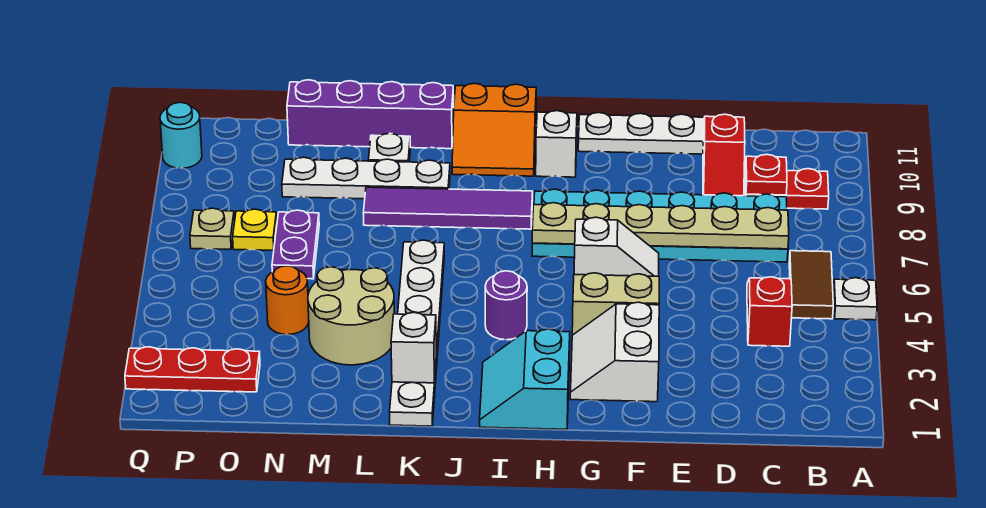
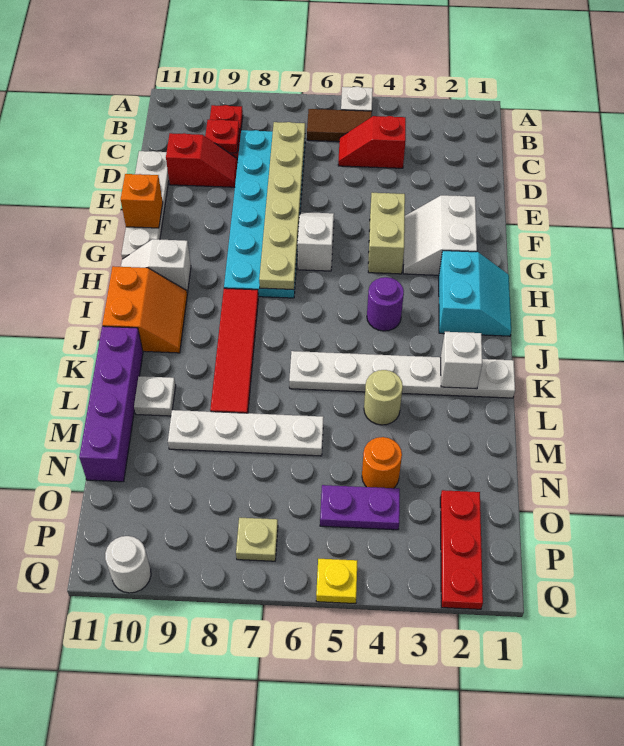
white slope F2:G3 level 1 top F -> white slope F2:G3 level 1 top 2
none -> orange brick F11 level 2
cyan slope H1:I2 level 1 top H -> cyan slope H1:I2 level 1 top 2
purple tile I8:L8 level 1 -> red tile I8:L8 level 1
white plate K9:N9 level 1 -> white plate M6:M9 level 1
tan round brick L3:M4 level 1 -> tan round brick L4 level 1
purple plate N6:N7 level 1 -> purple plate O4:O5 level 1
yellow plate O7 level 1 -> yellow plate Q5 level 1
cyan round brick Q10 level 1 -> white round brick Q10 level 1

